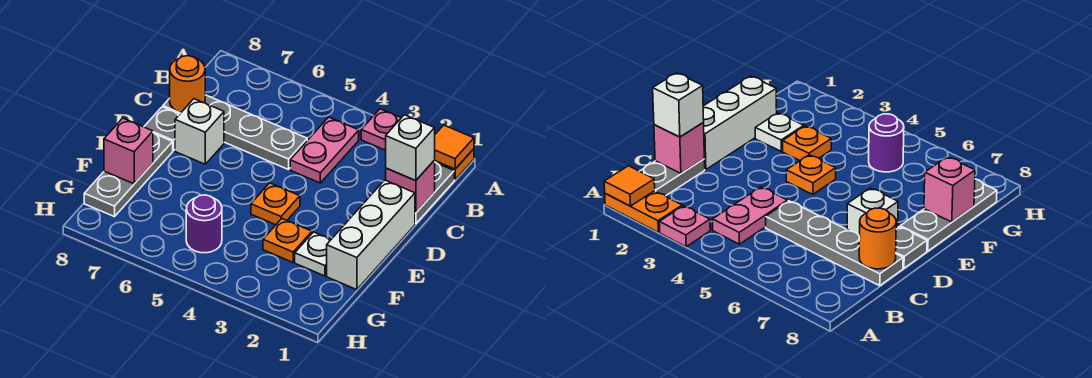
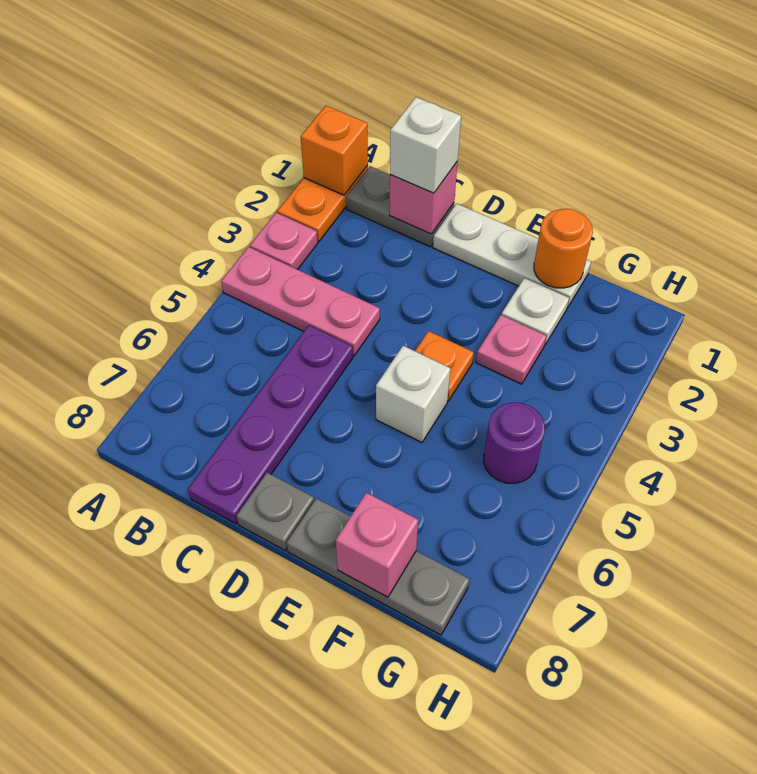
orange tile A1 level 2 -> orange brick A1 level 2
pink plate B4:C4 level 1 -> pink plate A4:C4 level 1
grey plate C5:C8 level 1 -> purple plate C5:C8 level 1
orange round brick C8 level 2 -> orange round brick F1 level 2
white brick D1:F1 level 1 -> white plate D1:F1 level 1
white brick D7 level 1 -> white brick E5 level 1
orange plate F3 level 1 -> pink plate F3 level 1

